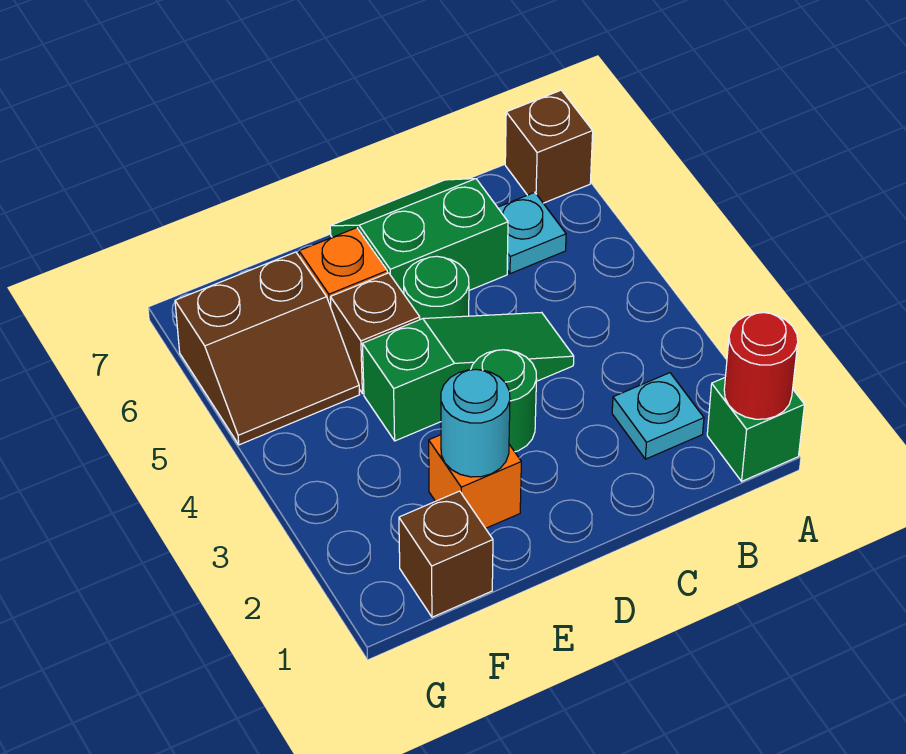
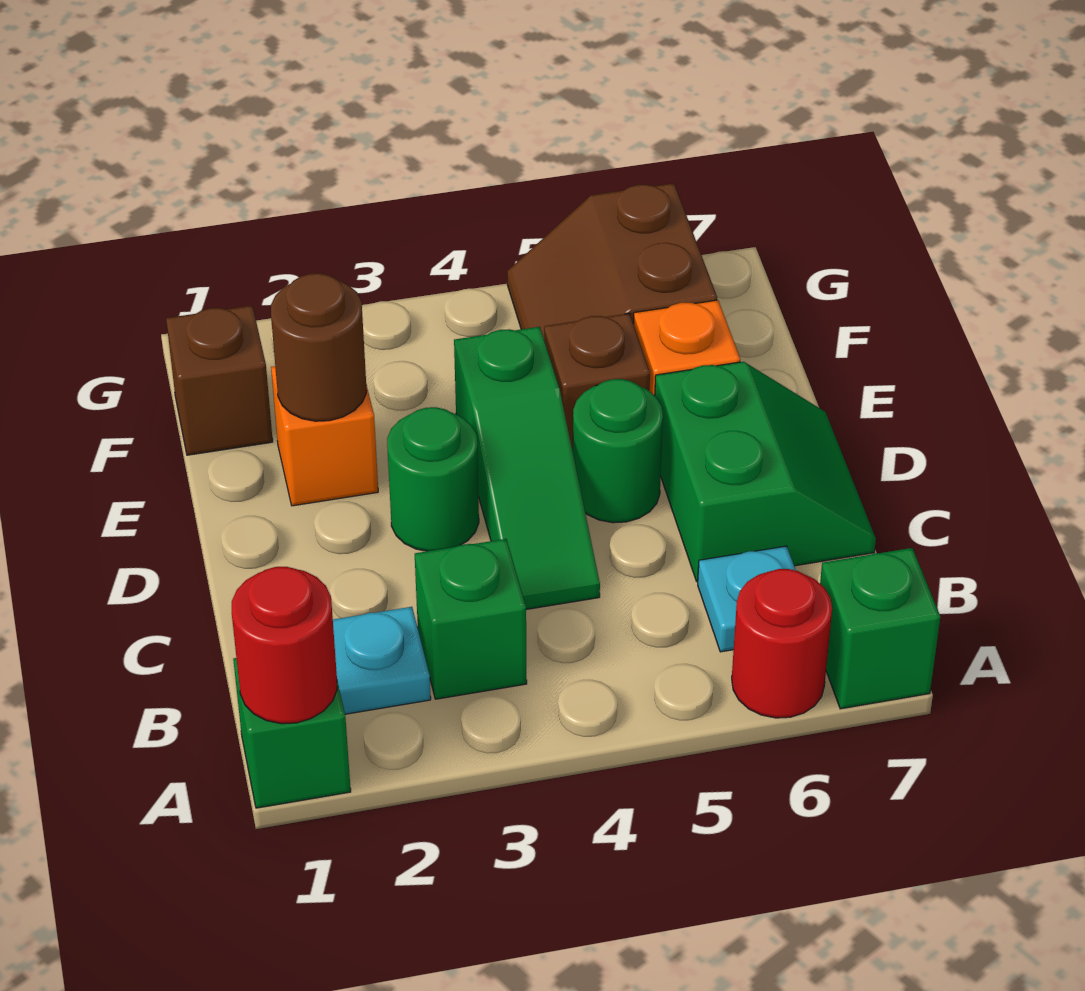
none -> red round brick A6 level 1
brown brick A7 level 1 -> green brick A7 level 1
none -> green brick B3 level 1
cyan round brick E2 level 2 -> brown round brick E2 level 2

